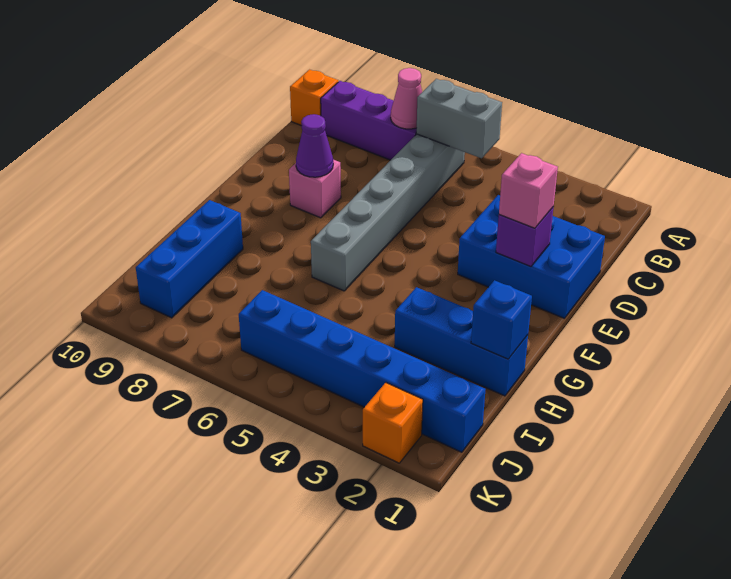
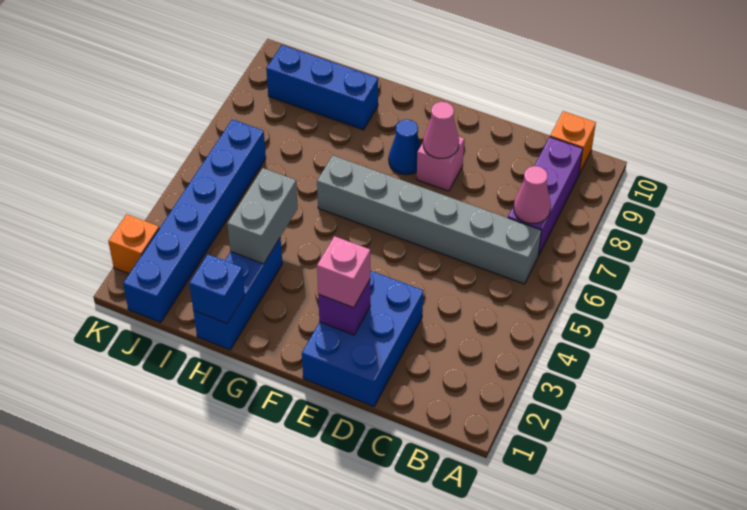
grey brick B5:B6 level 2 -> grey brick H3:H4 level 2
purple cone E8 level 2 -> pink cone E8 level 2
none -> blue cone F8 level 1

